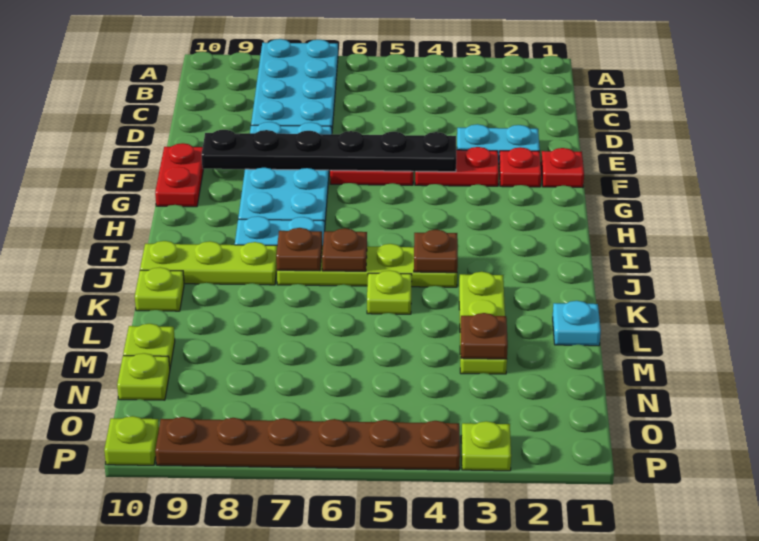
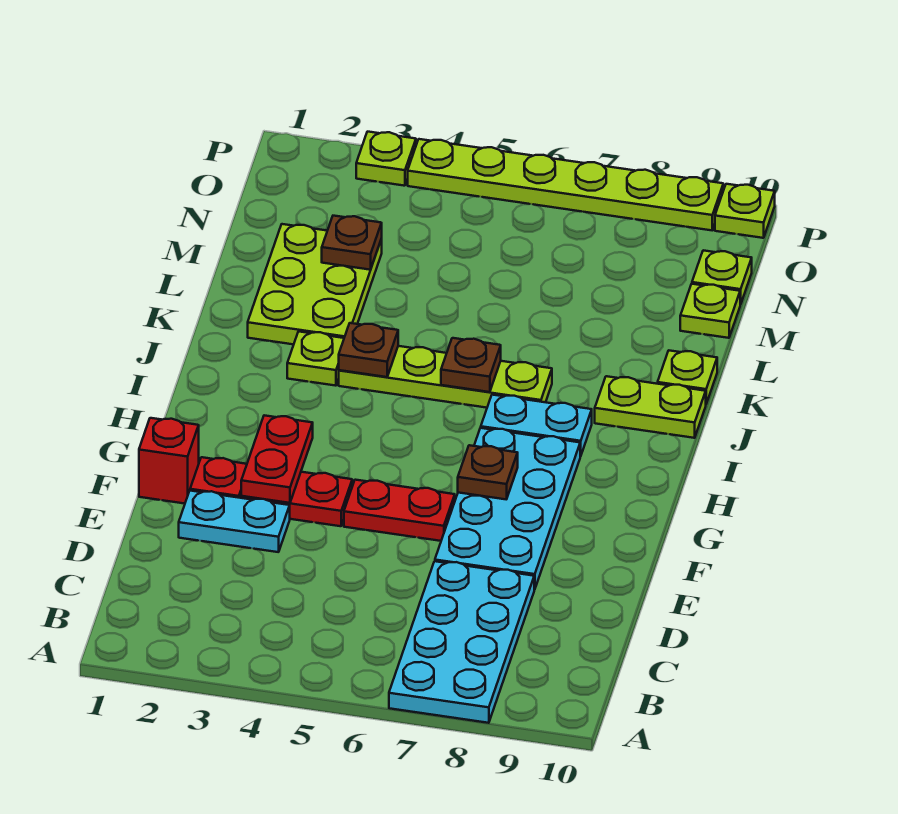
red plate F1 level 1 -> red brick F1 level 1
black plate F4:F9 level 2 -> none
red plate F10:G10 level 1 -> red plate F3:G3 level 2
brown plate J7 level 2 -> brown plate G7 level 2
lime plate J8:J10 level 1 -> lime plate J9:J10 level 1
lime plate K3:M3 level 1 -> lime plate K2:M3 level 1
lime plate K5 level 1 -> lime plate J3 level 1
cyan plate L1 level 1 -> none
brown plate P4:P9 level 1 -> lime plate P4:P9 level 1

